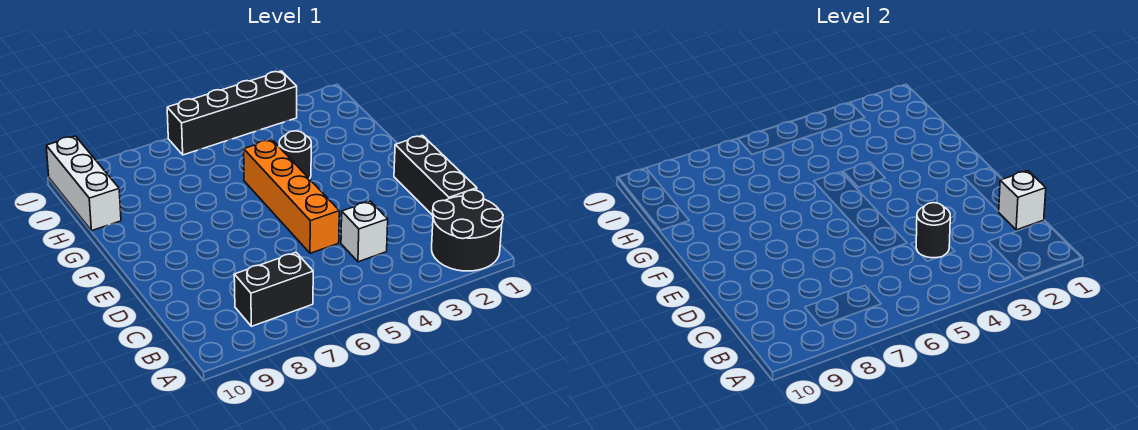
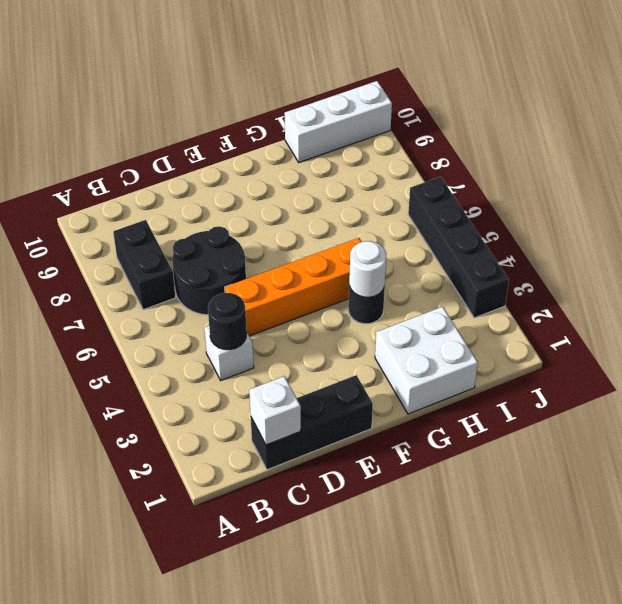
black round brick A1:B2 level 1 -> black round brick C6:D7 level 1
none -> white brick G1:H2 level 1
none -> white round brick G4 level 2

